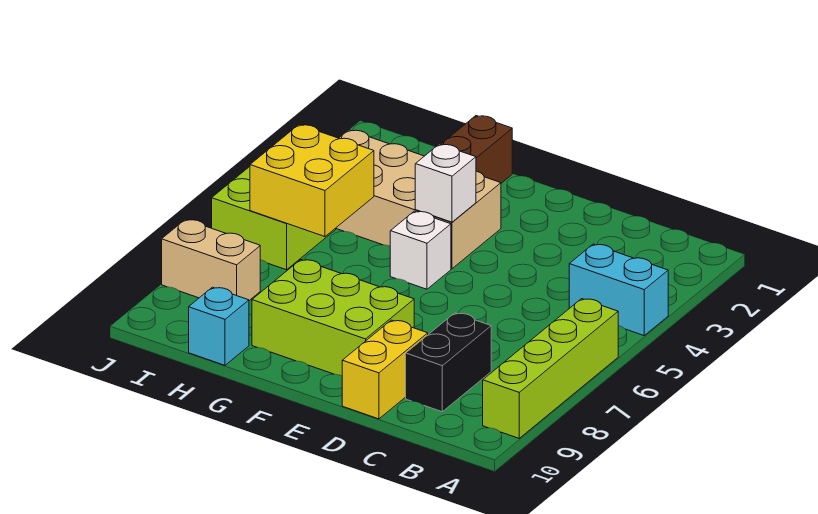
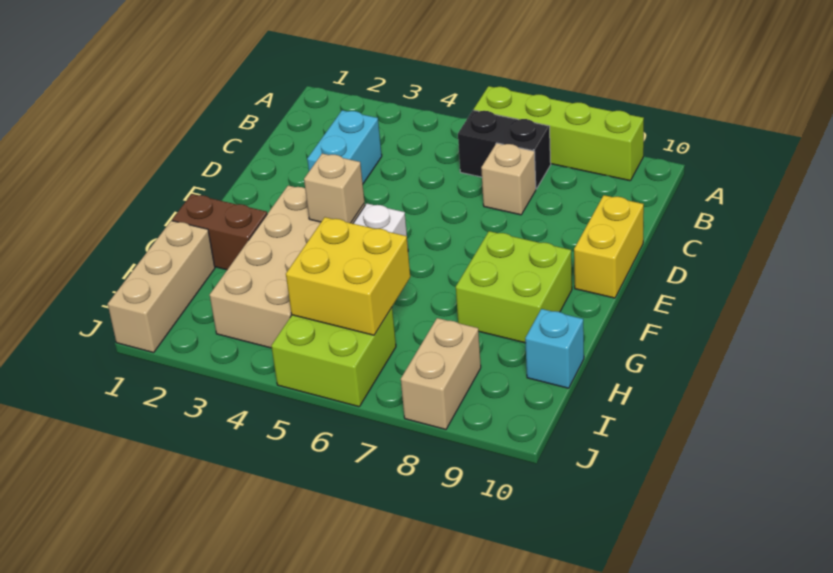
cyan brick A4:B4 level 1 -> cyan brick C3:D3 level 1
none -> tan brick C7 level 1
black brick C8:C9 level 1 -> black brick B6:B7 level 1
yellow brick D9:D10 level 1 -> yellow brick D10:E10 level 1
lime brick E8:G9 level 1 -> lime brick F8:G9 level 1
white brick F4 level 2 -> tan brick F4 level 2
none -> tan brick H1:J1 level 1

